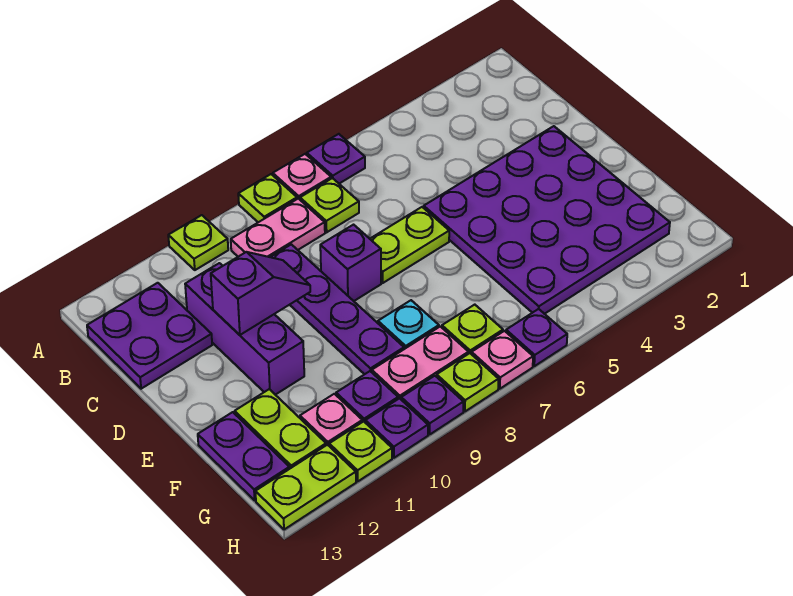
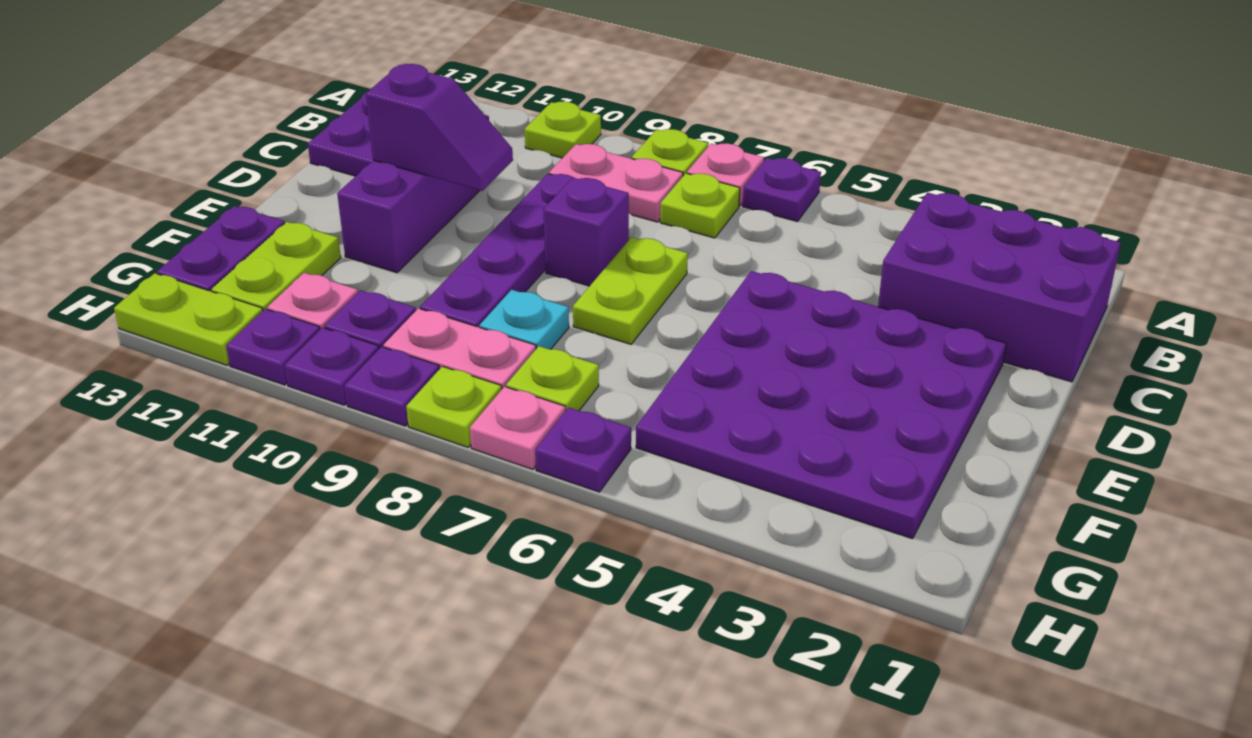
none -> purple brick B1:C3 level 1
lime plate D6:D7 level 1 -> lime plate D7:E7 level 1
lime plate H11 level 1 -> purple plate H11 level 1

